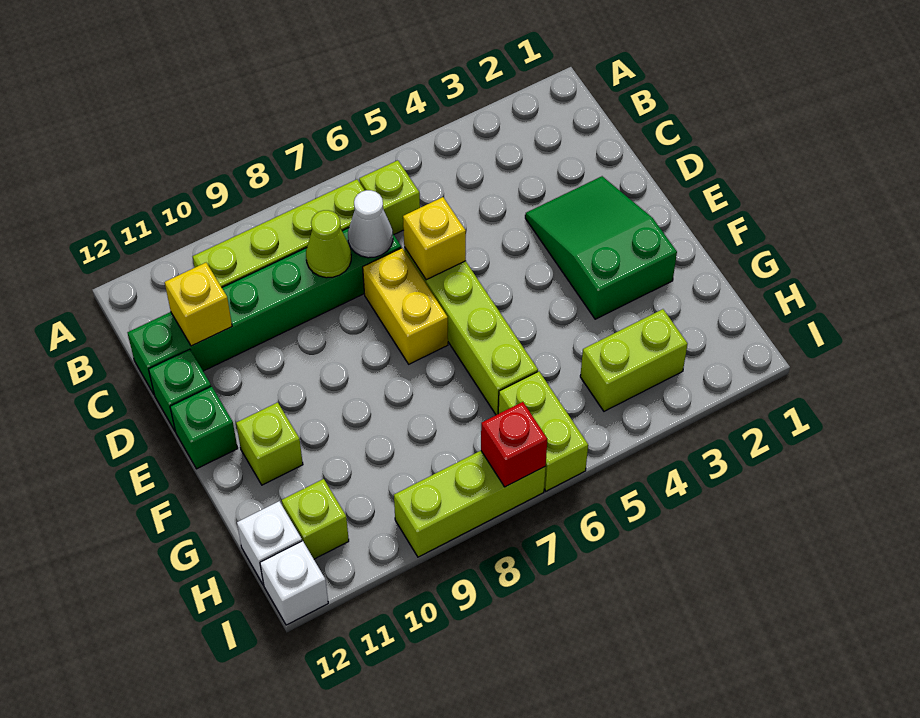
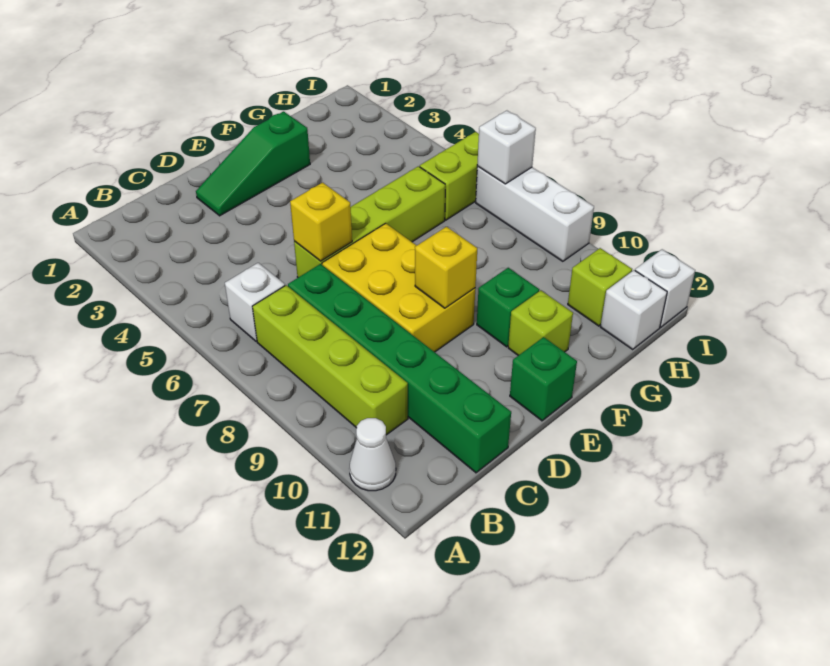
lime brick B6 level 1 -> white brick B6 level 1
white cone C7 level 2 -> white cone A11 level 1
lime cone C8 level 2 -> none
yellow brick C11 level 2 -> yellow brick E9 level 2
green slope D2:F3 level 1 top F -> green slope D2:F2 level 1 top F
yellow brick D7:E7 level 1 -> yellow brick D7:E9 level 1
green brick D12 level 1 -> green brick F10 level 1
lime brick H3:H4 level 1 -> none
lime brick I7:I9 level 1 -> white brick I7:I9 level 1
red brick I7 level 2 -> white brick I7 level 2

